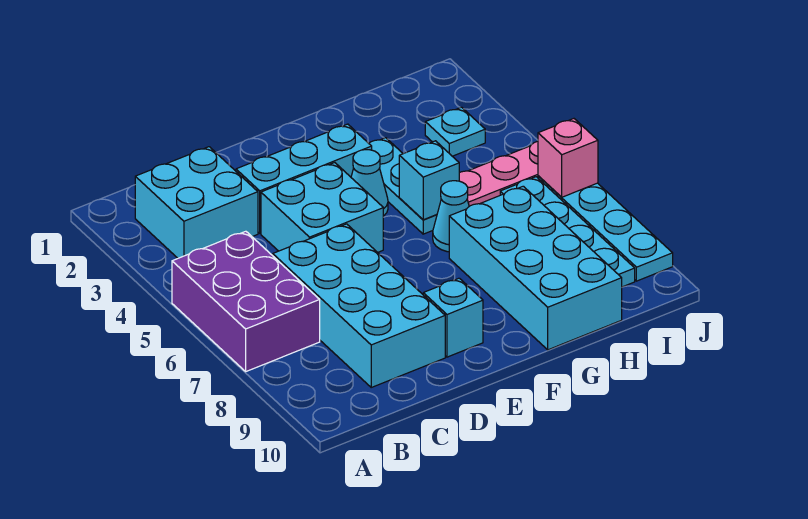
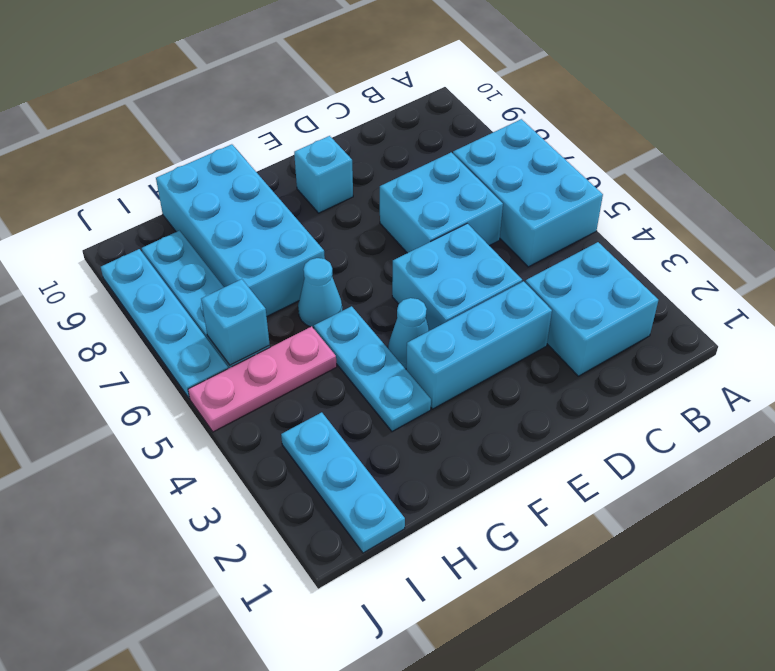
purple brick A5:B7 level 1 -> cyan brick A5:B7 level 1
cyan brick C6:D9 level 1 -> cyan brick C6:D7 level 1
cyan brick G5 level 2 -> cyan brick I6 level 2
cyan plate I3 level 1 -> cyan plate I1:I3 level 1
pink brick J6 level 2 -> none

